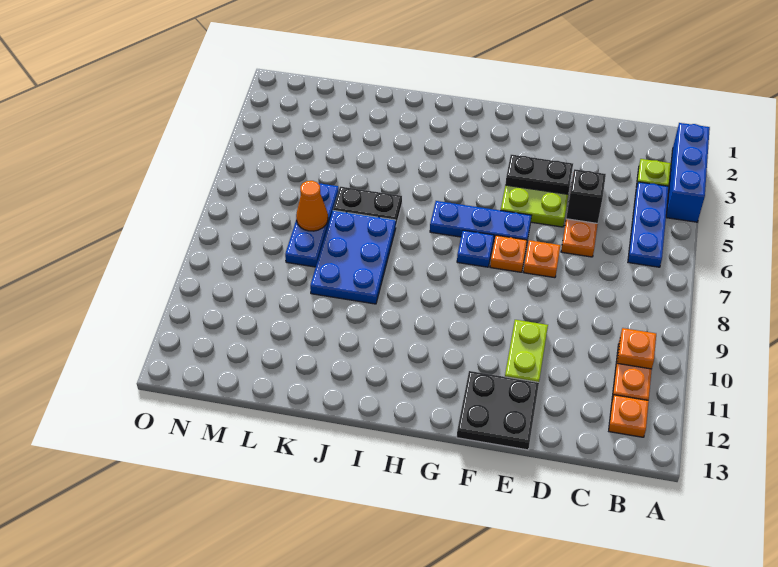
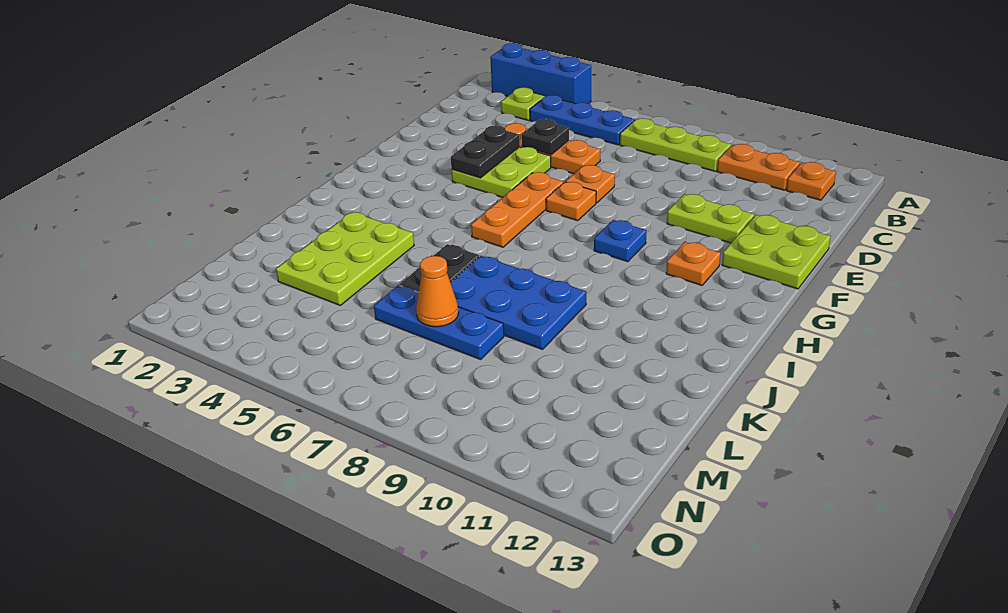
none -> lime plate B7:B9 level 1
orange plate B10 level 2 -> orange plate G11 level 1
black brick D5 level 2 -> black plate D5 level 2
black plate E12:F13 level 1 -> lime plate E12:F13 level 1
blue plate F6:H6 level 1 -> orange plate F6:H6 level 1
blue plate G7 level 1 -> blue plate G9 level 1
none -> lime plate J3:L4 level 1

